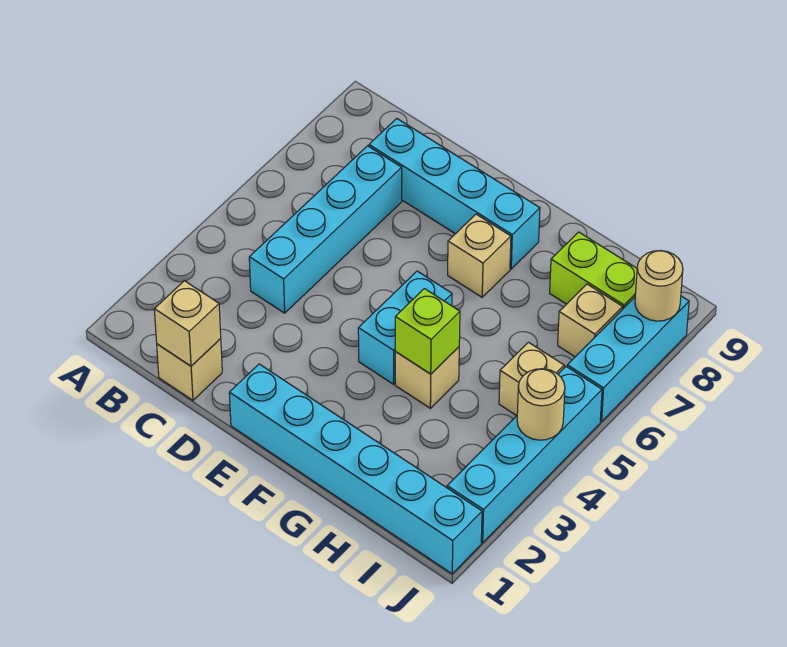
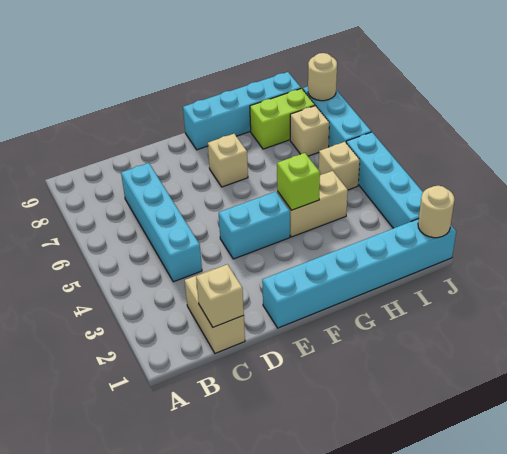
tan brick C1 level 1 -> tan brick C1:C2 level 1
cyan brick C8:F8 level 1 -> cyan brick F9:I9 level 1
cyan brick F4:F5 level 1 -> cyan brick E4:F4 level 1
tan brick G4 level 1 -> tan brick G4:H4 level 1
tan round brick J4 level 2 -> tan round brick J1 level 2

